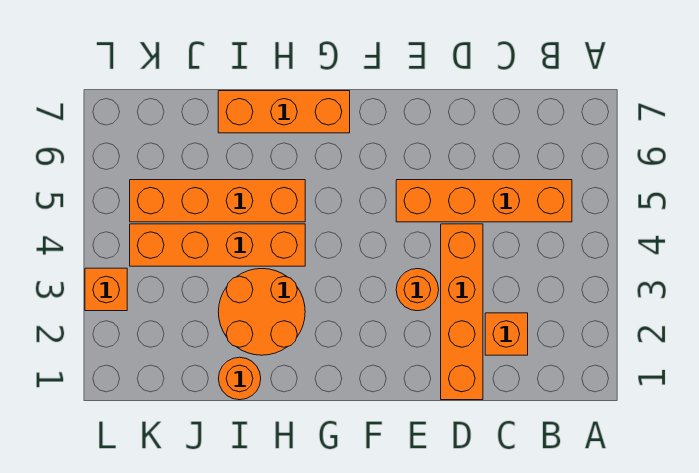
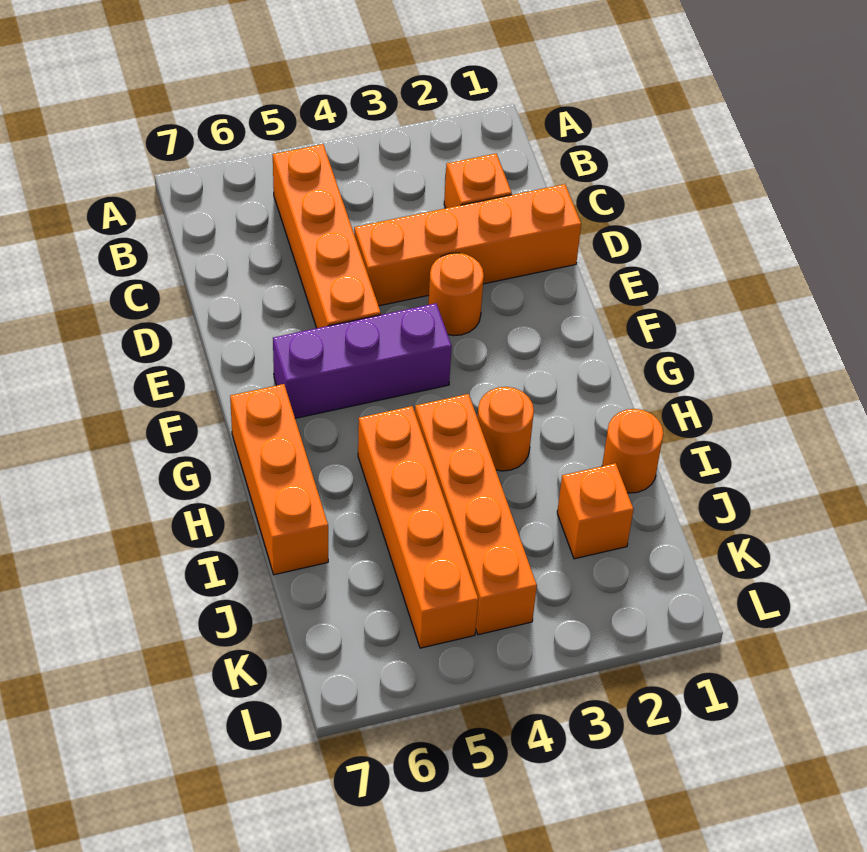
none -> purple brick F4:F6 level 1
orange round brick H2:I3 level 1 -> orange round brick H3 level 1
orange brick L3 level 1 -> orange brick J2 level 1

